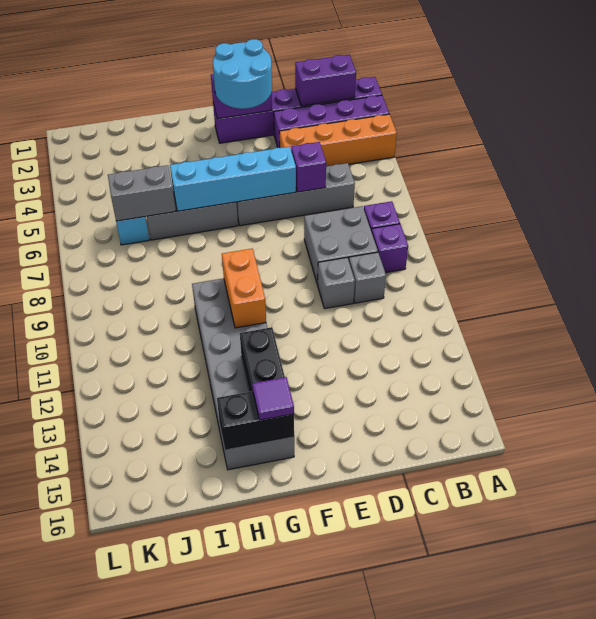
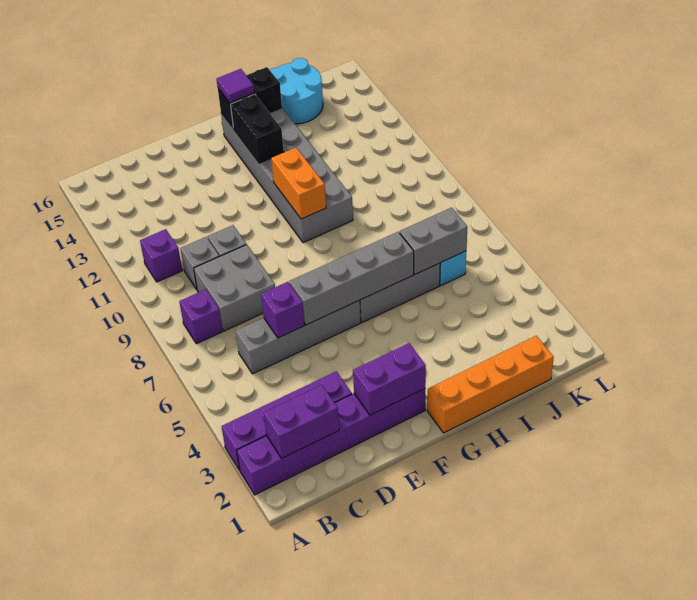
orange brick A4:D4 level 1 -> orange brick G1:J1 level 1
purple brick B9 level 1 -> purple brick B11 level 1
cyan round brick E2:F3 level 3 -> cyan round brick I15:J16 level 1
cyan brick E6:H6 level 2 -> grey brick E6:H6 level 2

